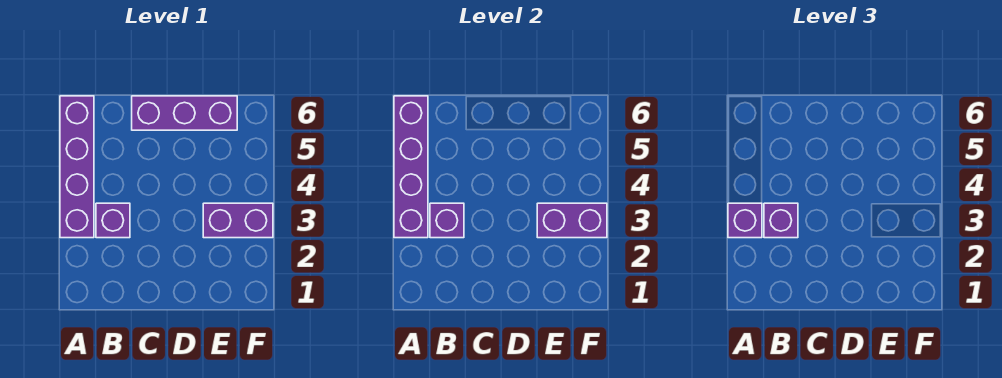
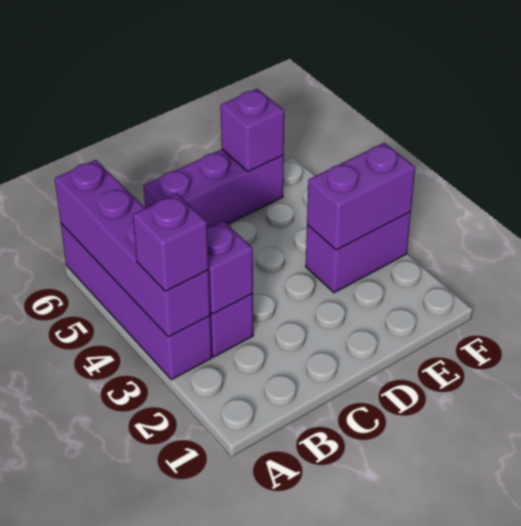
purple brick B3 level 3 -> purple brick E6 level 2

